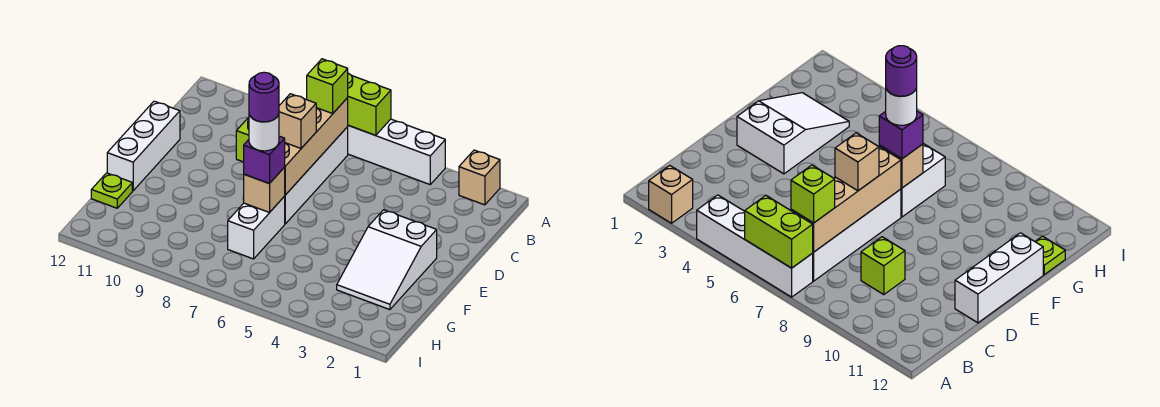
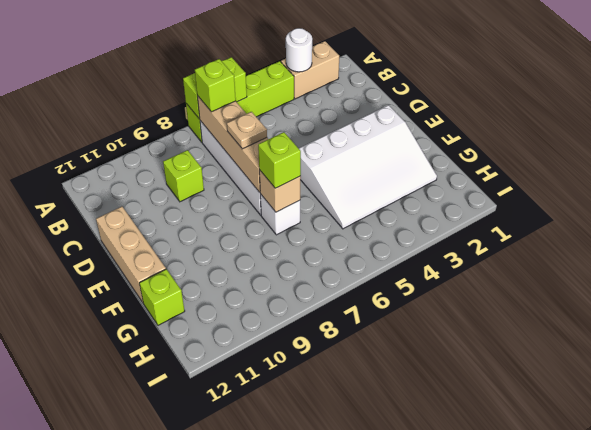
tan brick A2 level 1 -> tan brick A2:A3 level 1
white brick A4:A7 level 1 -> lime brick A4:A7 level 1
tan brick D7 level 3 -> tan plate D7 level 3
white brick D12:F12 level 1 -> tan brick D12:F12 level 1
white slope E2:G3 level 1 top E -> white slope E2:G5 level 1 top E
white brick F7:G7 level 1 -> white brick F7 level 1
purple brick F7 level 3 -> lime brick F7 level 3
white round brick F7 level 4 -> white round brick A3 level 2
purple round brick F7 level 5 -> none
lime plate G12 level 1 -> lime brick G12 level 1

